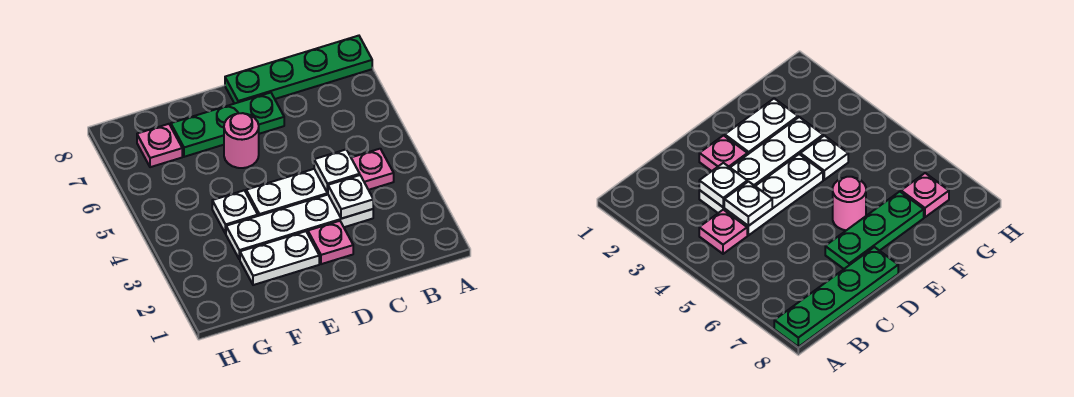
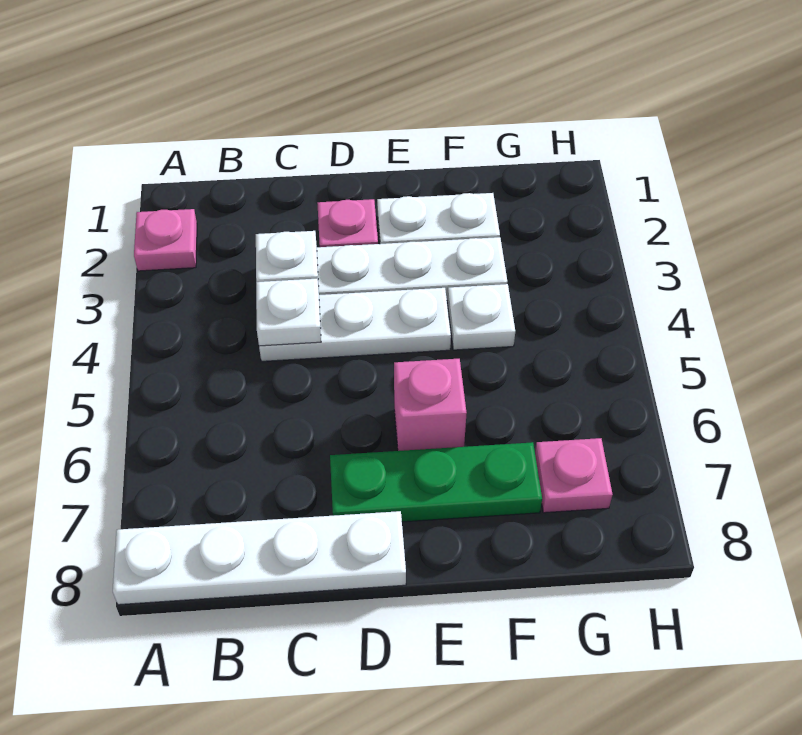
green plate A8:D8 level 1 -> white plate A8:D8 level 1
pink plate B4 level 1 -> pink plate A2 level 1
pink round brick E6 level 1 -> pink brick E6 level 1

